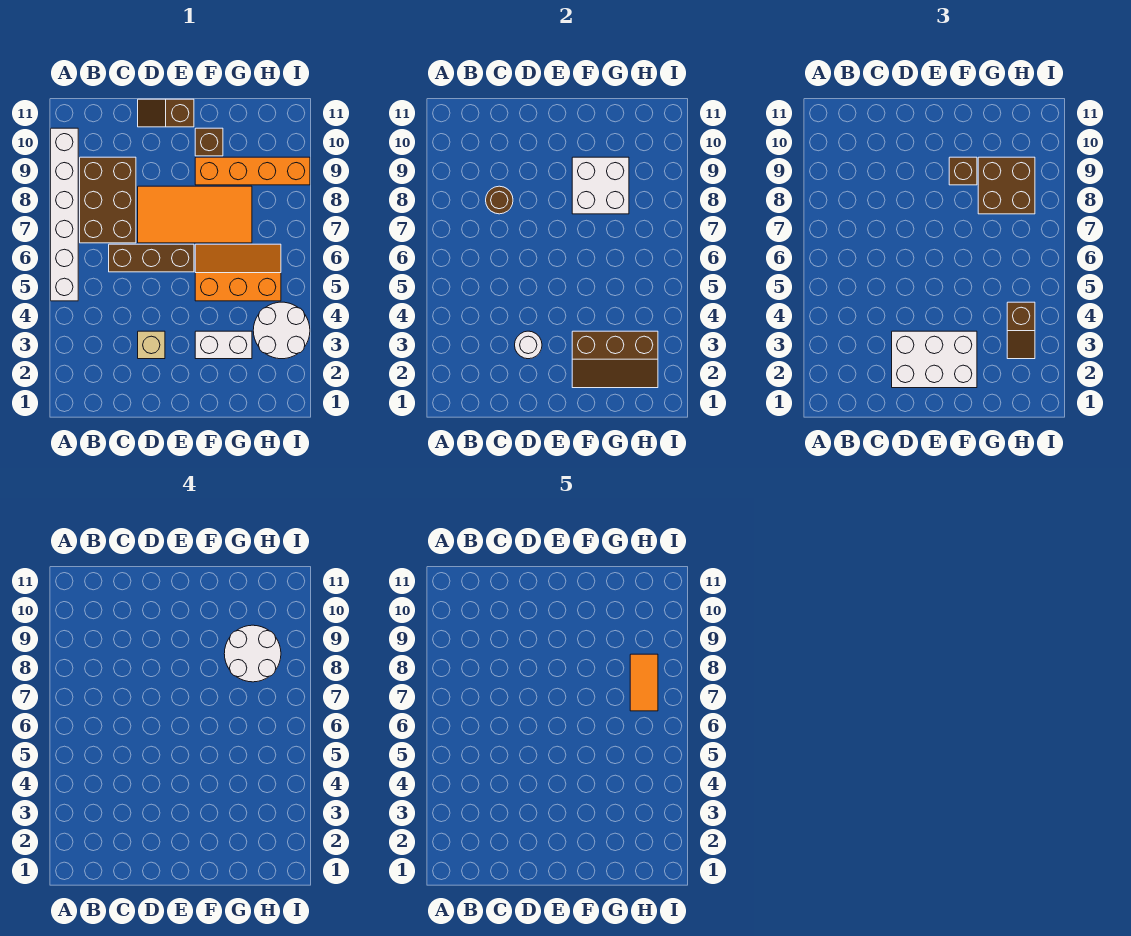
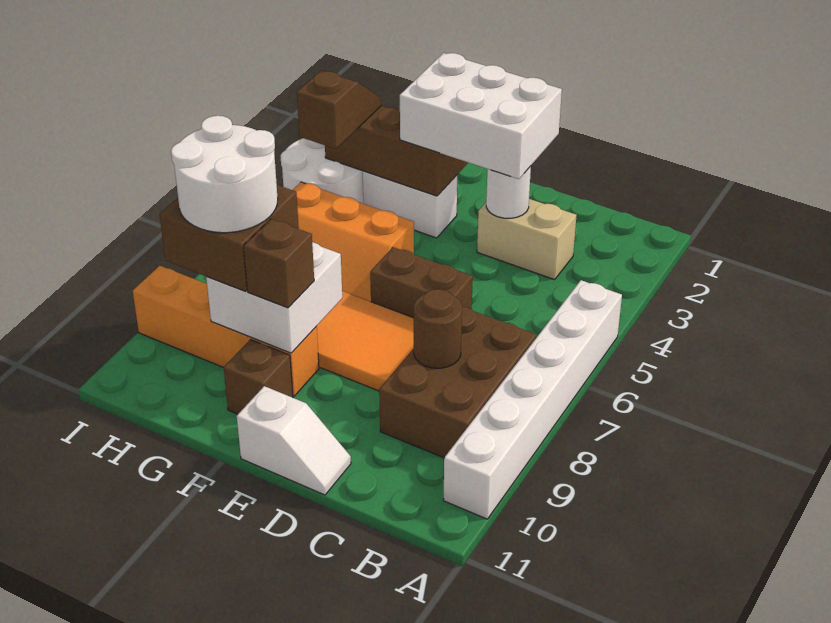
brown brick C6:E6 level 1 -> brown brick D6:E6 level 1
tan brick D3 level 1 -> tan brick C3:D3 level 1
brown slope D11:E11 level 1 top E -> white slope D11:E11 level 1 top E
orange tile H7:H8 level 5 -> none

